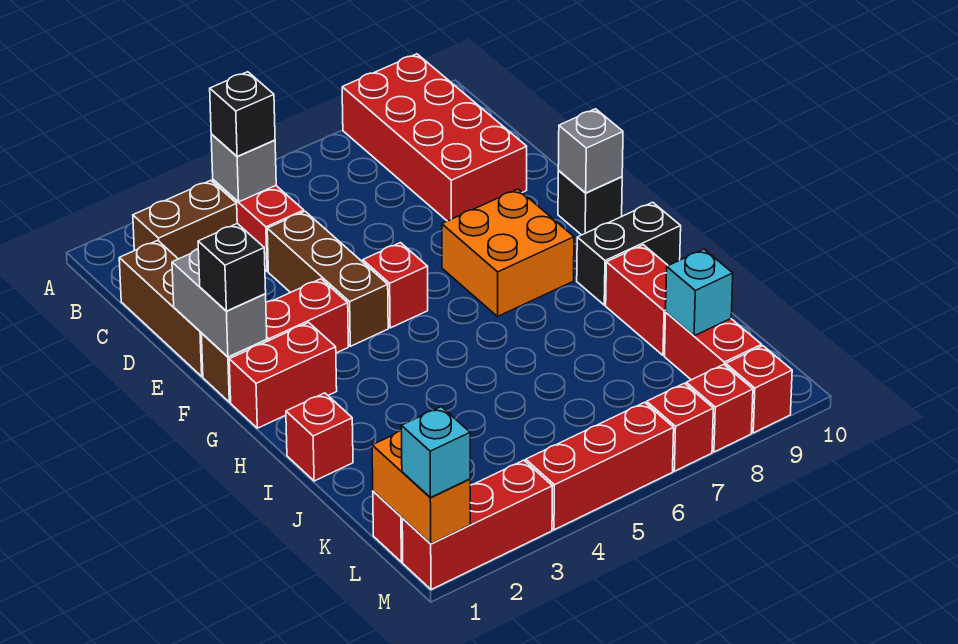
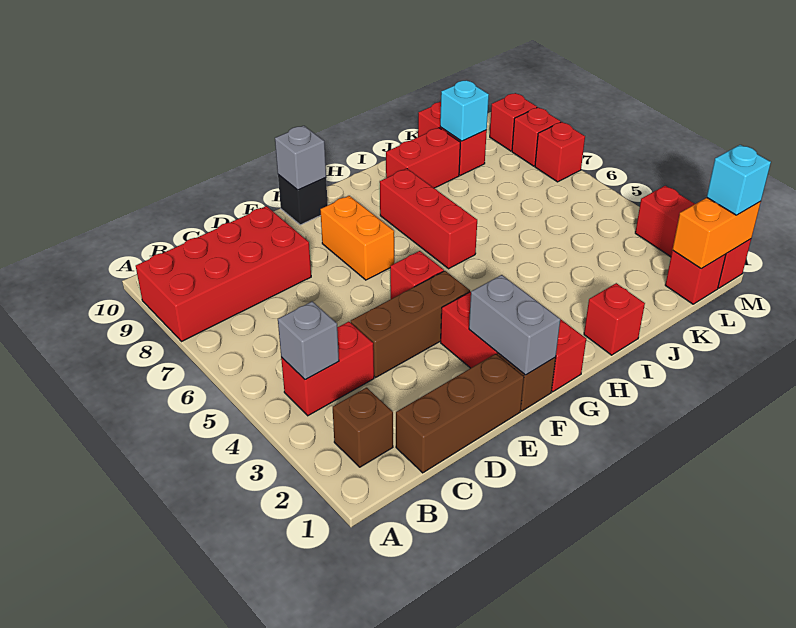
brown brick B2:B3 level 1 -> brown brick B2 level 1
black brick B4 level 3 -> none
grey brick E1:F1 level 2 -> grey brick F1:F2 level 2
black brick F1 level 3 -> none
orange brick F7:G8 level 1 -> orange brick F7:F8 level 1
black brick H9:H10 level 1 -> none
red brick K9:L9 level 1 -> red brick K9:K10 level 1
red brick M4:M6 level 1 -> red brick H6:H8 level 1

